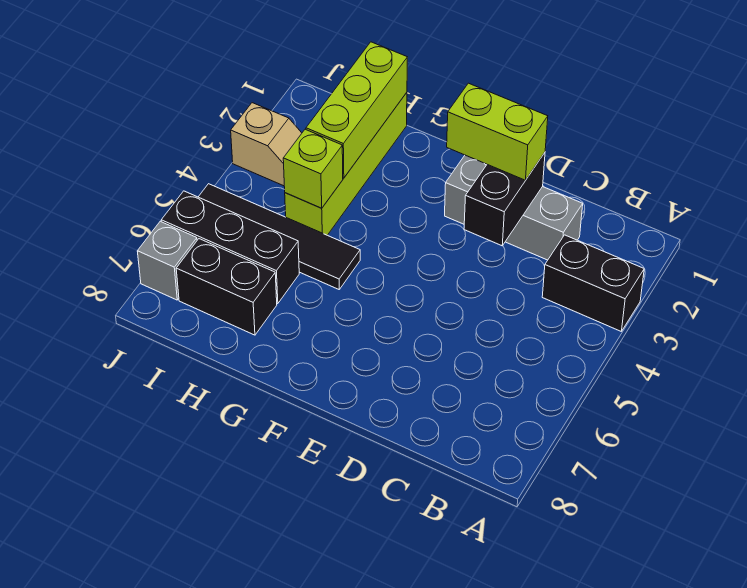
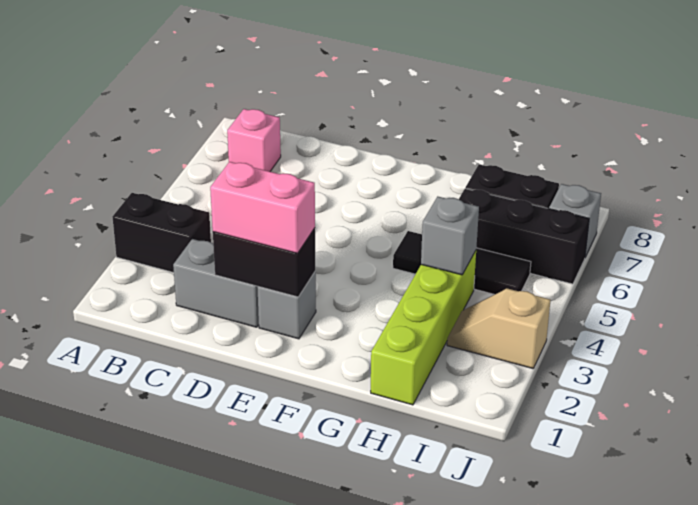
none -> pink brick B7 level 1
black brick D2:D3 level 2 -> black brick D2:E2 level 2
lime brick D2:E2 level 3 -> pink brick D2:E2 level 3
black tile G5:J5 level 1 -> black tile G5:I5 level 1
lime brick H1:H3 level 2 -> none
lime brick H4 level 2 -> grey brick H4 level 2

